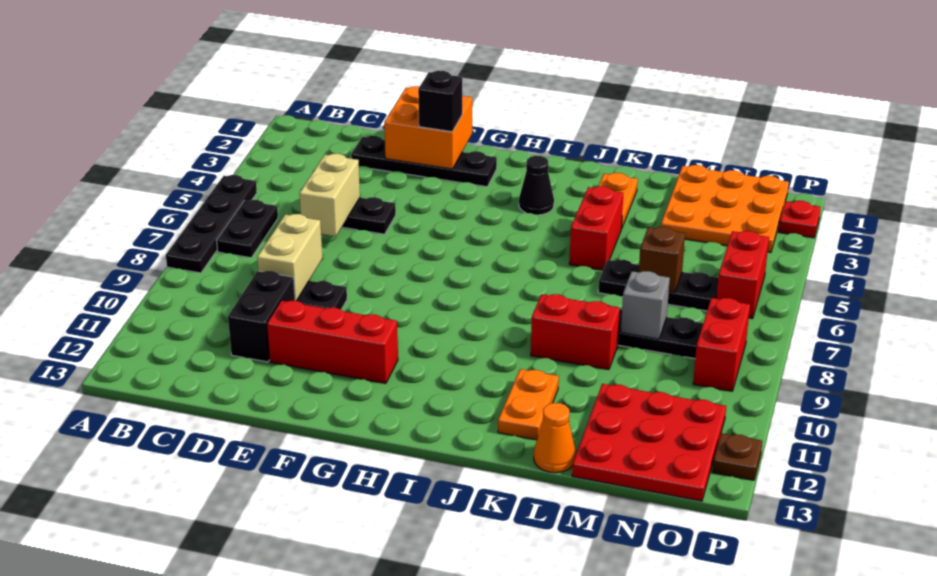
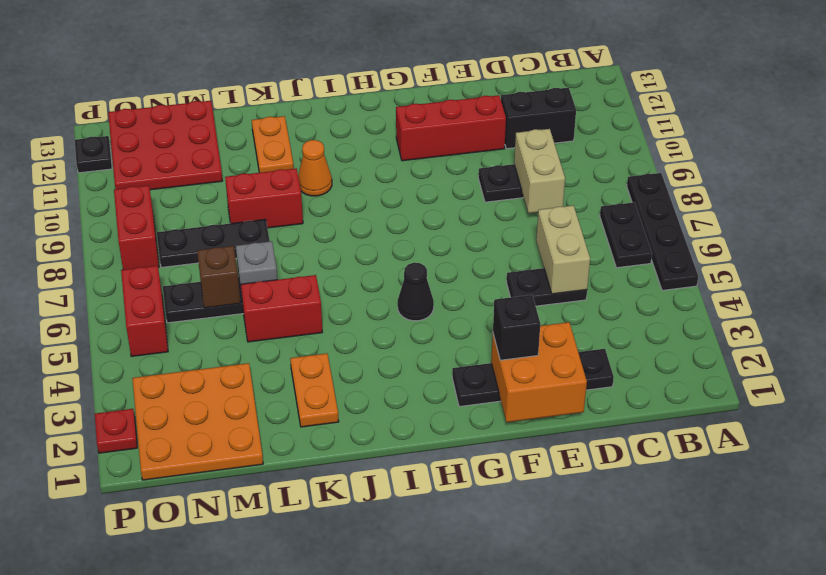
black brick D10:D11 level 1 -> black brick C11:D11 level 1
black cone I3 level 1 -> black cone H5 level 1
red brick K4:K5 level 1 -> red brick K5:L5 level 1
orange cone L13 level 1 -> orange cone J10 level 1
grey brick M8 level 2 -> grey brick L6 level 2
brown plate P12 level 1 -> black plate P12 level 1

